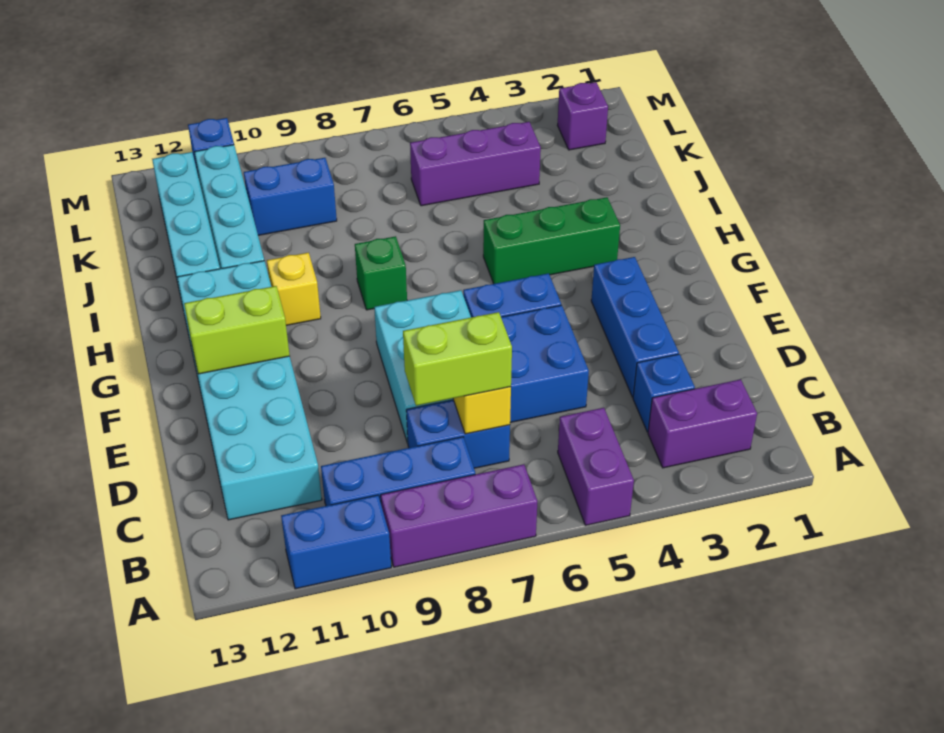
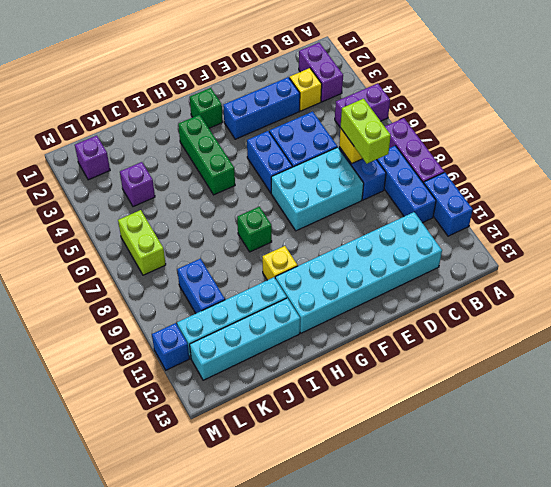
blue brick C3 level 1 -> yellow brick C3 level 1
lime brick F11:F12 level 2 -> lime brick L6:L7 level 1
none -> green brick G2 level 1
purple brick K4:K6 level 1 -> purple brick K4 level 1

